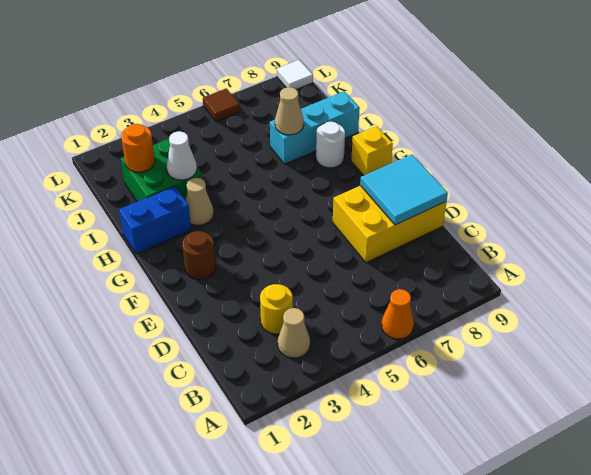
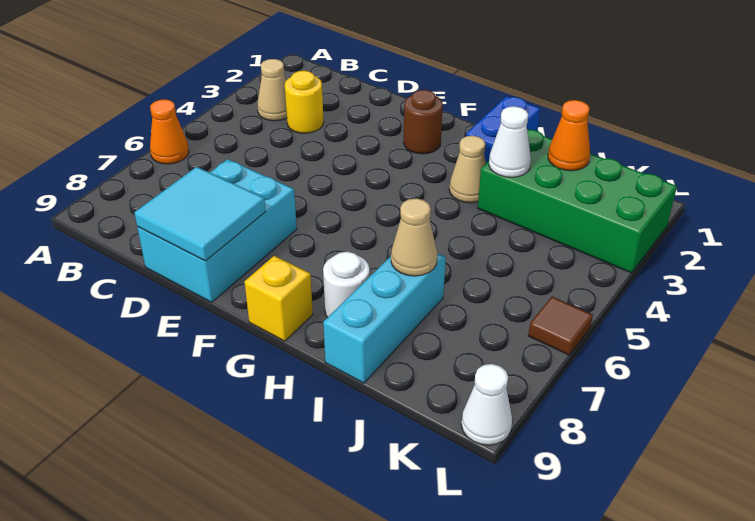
yellow brick D7:E9 level 1 -> cyan brick D7:E9 level 1
green brick I2:J3 level 1 -> green brick I2:L3 level 1
orange round brick J2 level 2 -> orange cone J2 level 2
white tile L9 level 1 -> white cone L9 level 1

